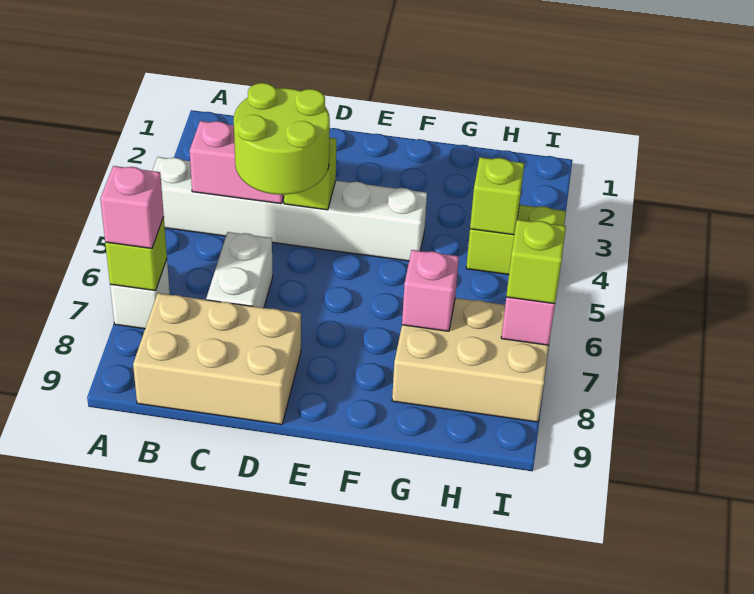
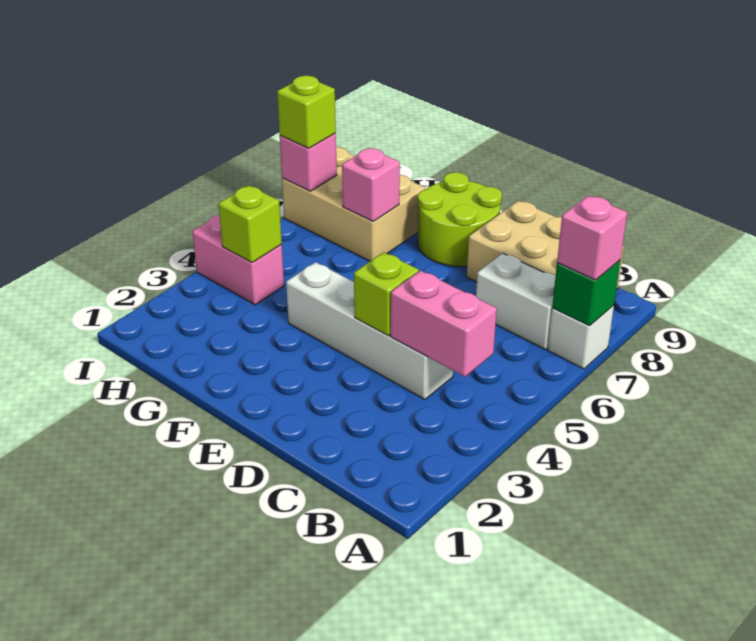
white brick A4:F4 level 1 -> white brick C4:F4 level 1
lime brick A7 level 2 -> green brick A7 level 2
lime round brick C4:D5 level 3 -> lime round brick E8:F9 level 1
white brick C6:C7 level 1 -> white brick B7:C7 level 1
lime brick H4:I4 level 1 -> pink brick H4:I4 level 1

